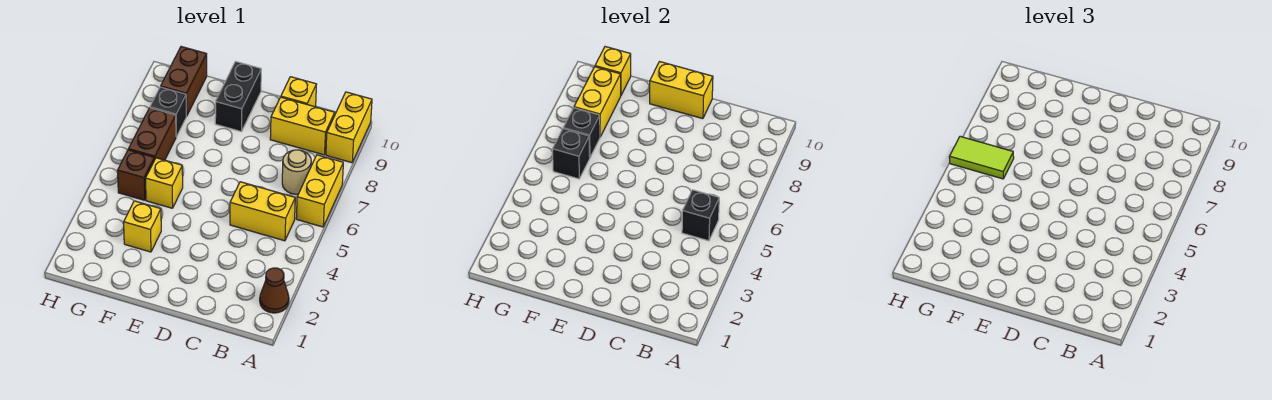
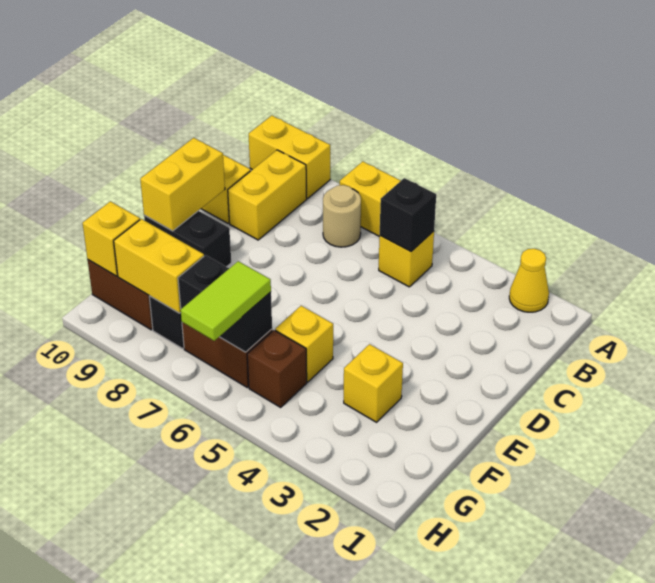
brown cone A2 level 1 -> yellow cone A2 level 1
yellow brick B5:C5 level 1 -> yellow brick B5 level 1

